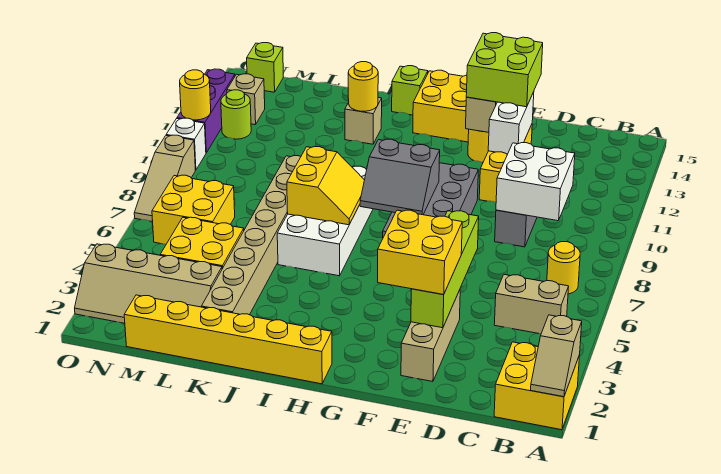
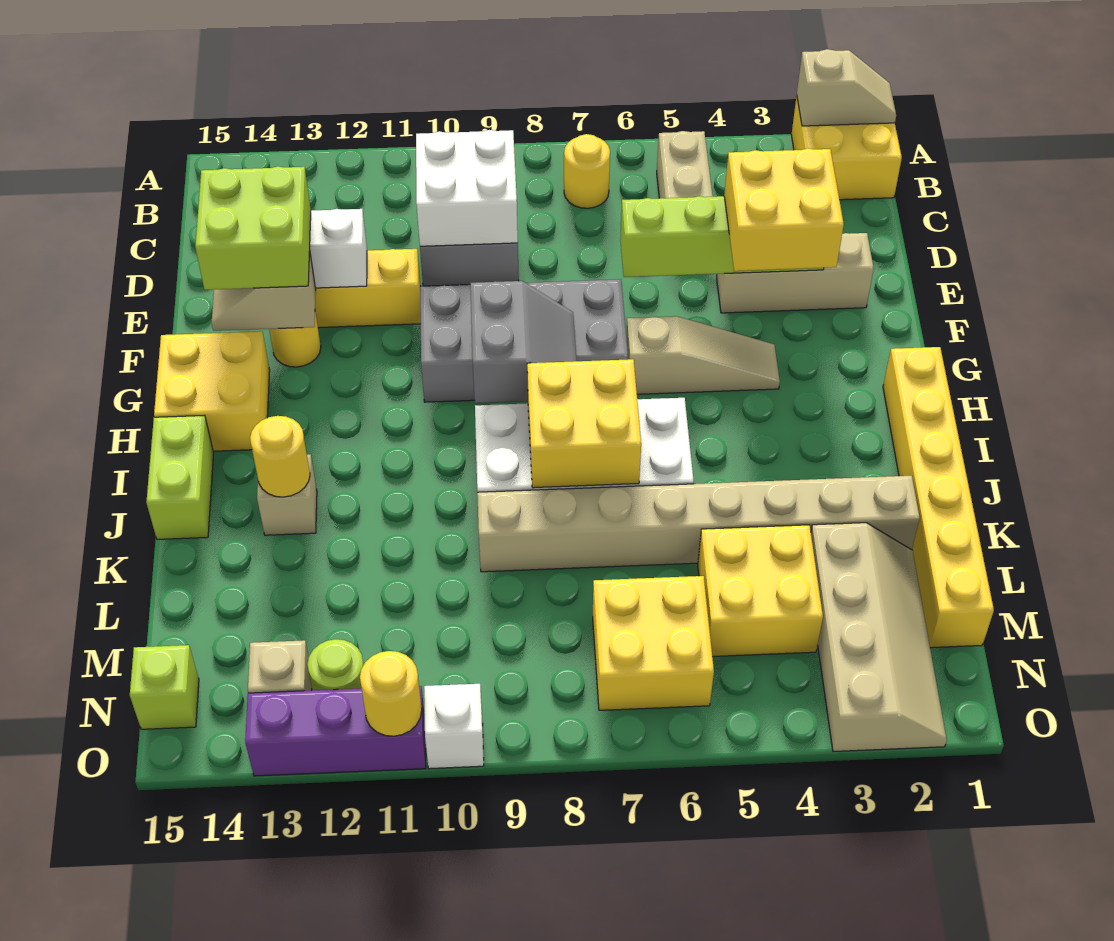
yellow slope I7:J8 level 2 top J -> yellow brick I7:J8 level 2
lime brick I15 level 1 -> lime brick I15:J15 level 1
tan slope O7:O9 level 1 top 9 -> tan slope G4:G6 level 1 top 6

